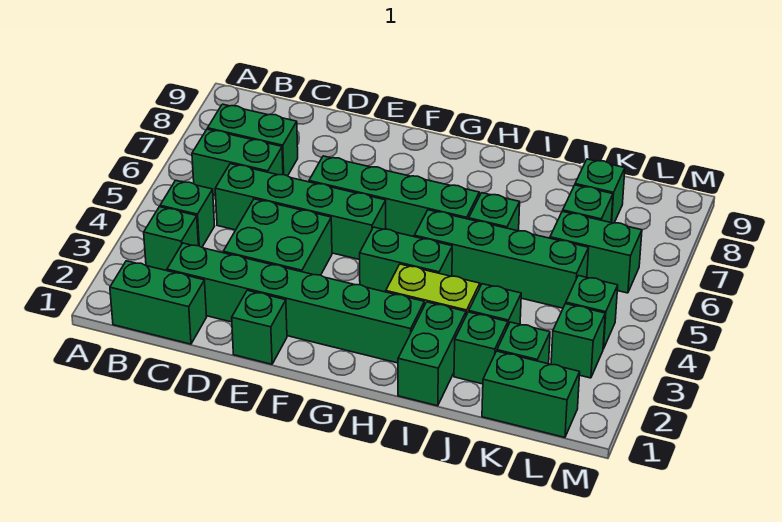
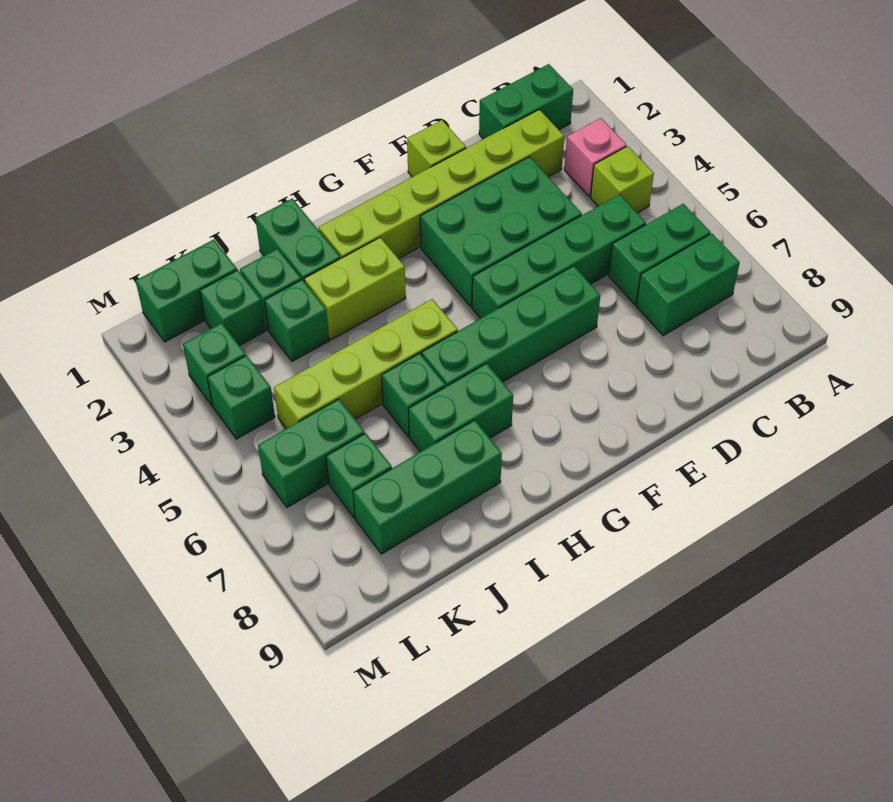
green brick B3 level 1 -> pink brick B3 level 1
green brick B4 level 1 -> lime brick B4 level 1
green brick C2:H2 level 1 -> lime brick C2:H2 level 1
green brick D3:E4 level 1 -> green brick D3:F4 level 1
green brick E1 level 1 -> lime brick E1 level 1
green brick G4:H4 level 1 -> green brick H7:I7 level 1
green brick H5:K5 level 1 -> lime brick H5:K5 level 1
green brick K8 level 1 -> green brick I8:K8 level 1

